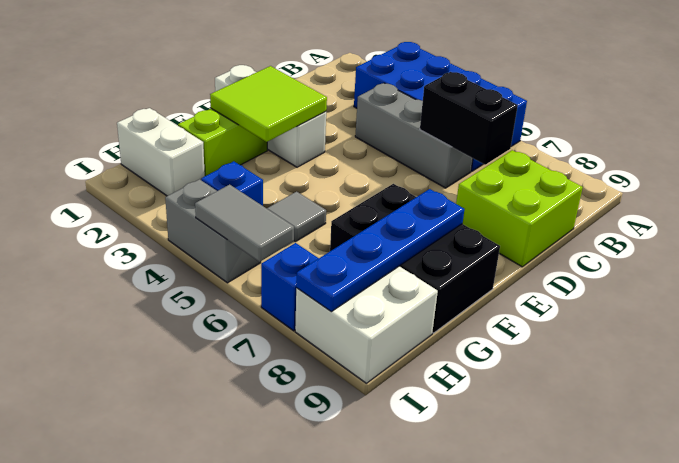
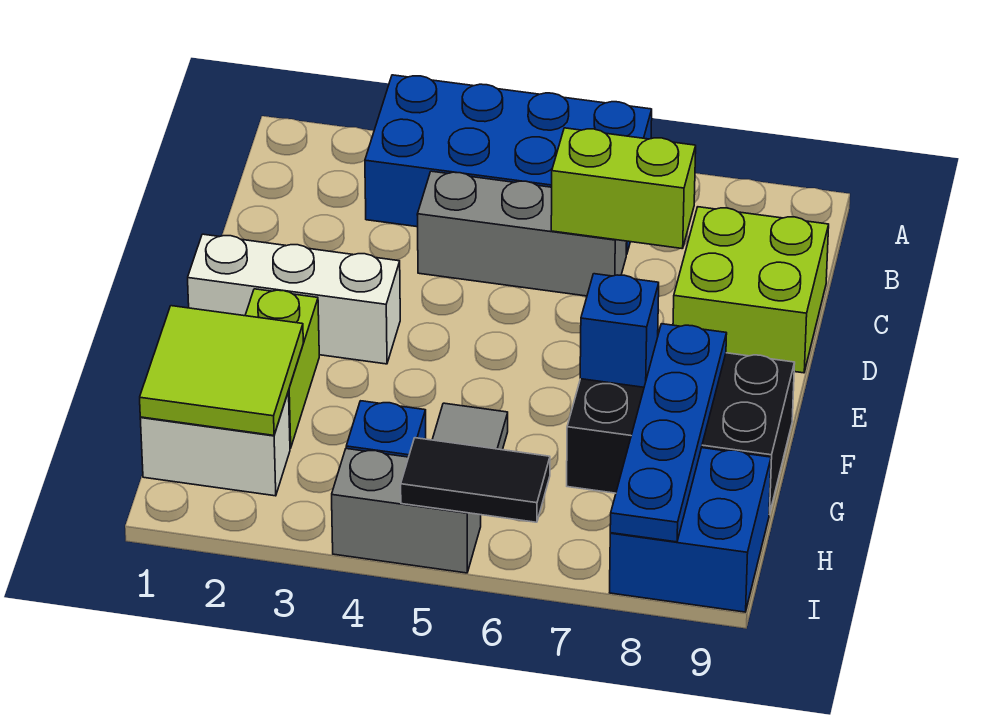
black brick C6:C7 level 2 -> lime brick C6:C7 level 2
lime tile E2:F3 level 2 -> lime tile G1:H2 level 2
white brick H8:I9 level 1 -> blue brick H8:I9 level 1
grey tile I5:I6 level 2 -> black tile I5:I6 level 2
blue brick I7 level 1 -> blue brick F7 level 2

